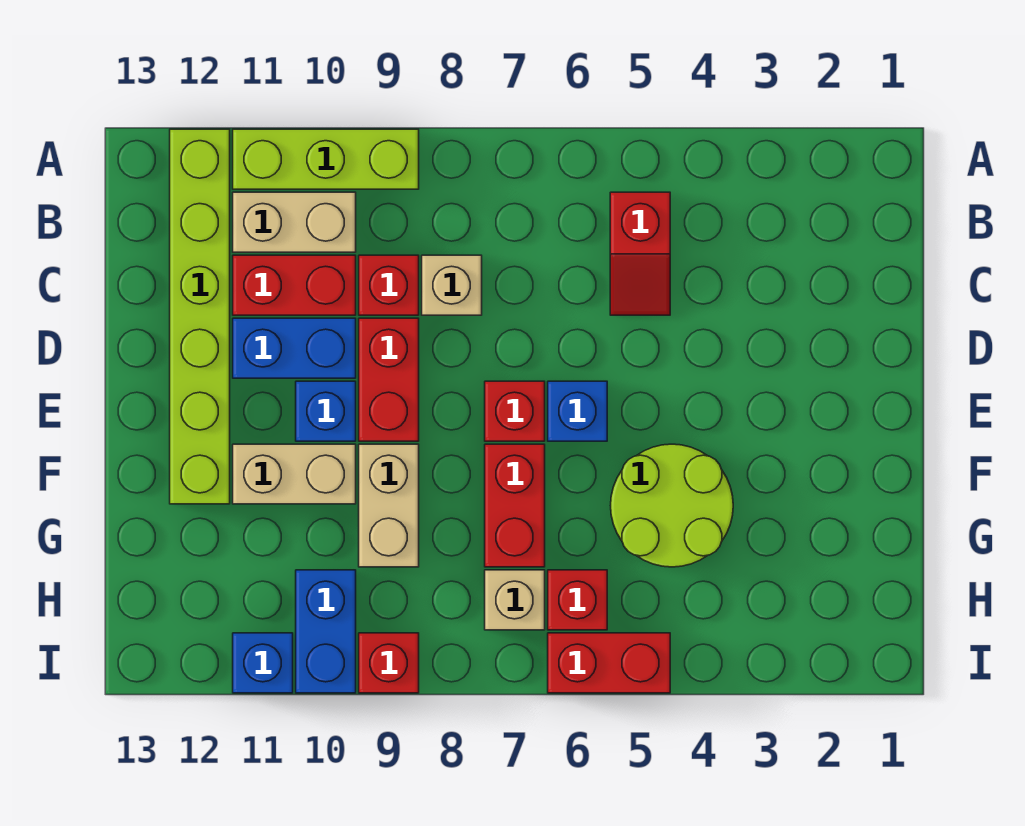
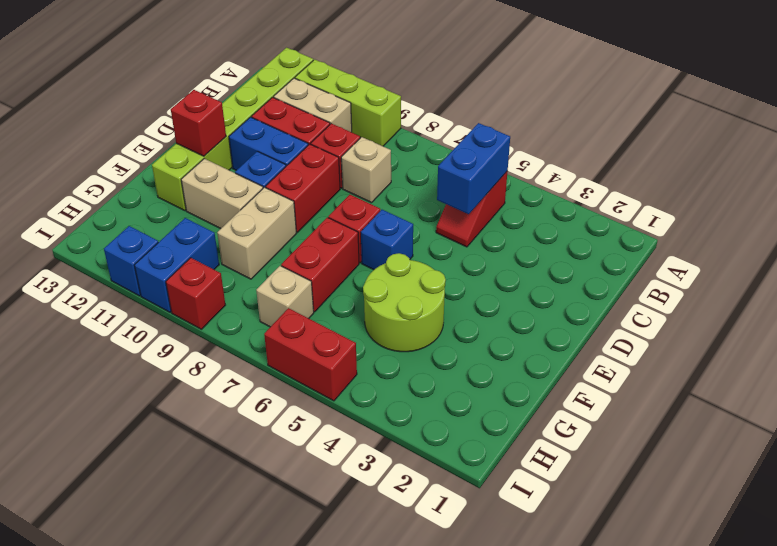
none -> blue brick B5:C5 level 2
red brick H6 level 1 -> red brick E12 level 2

